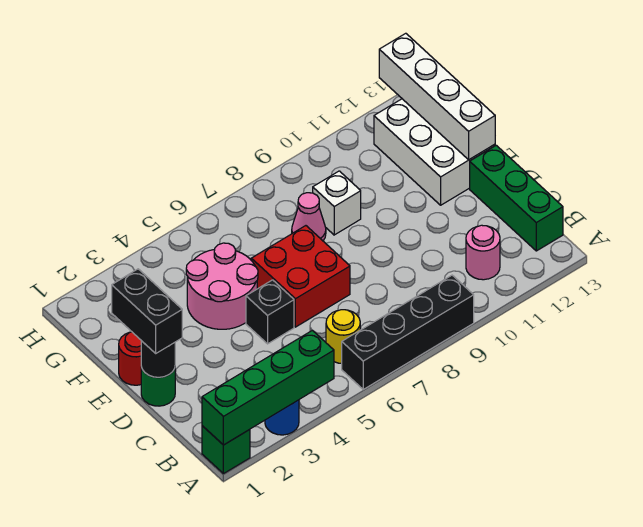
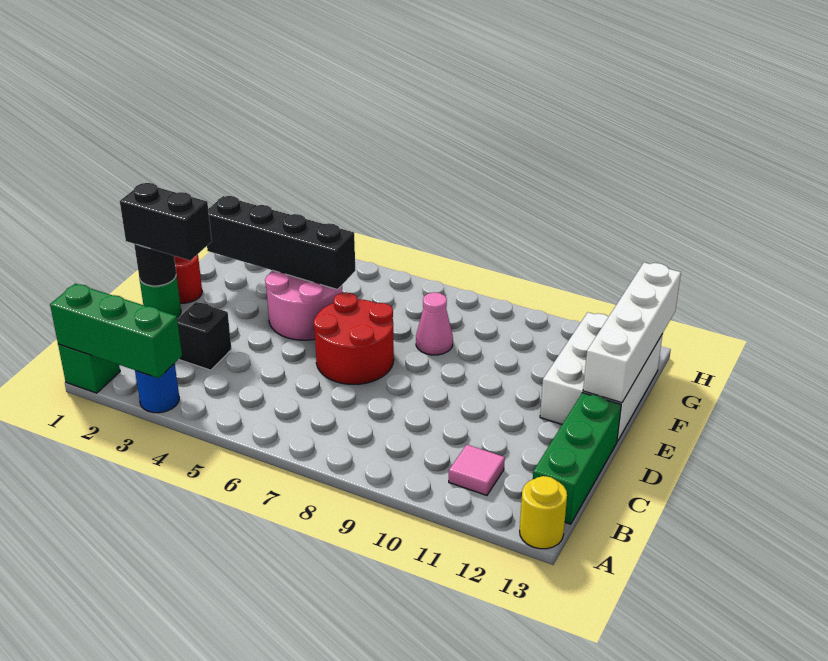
green brick A1:A4 level 2 -> green brick A1:A3 level 2
black brick A6:A9 level 1 -> black brick F2:F5 level 2
yellow round brick B6 level 1 -> yellow round brick A13 level 1
pink round brick B11 level 1 -> pink tile B11 level 1
black brick D1:E1 level 3 -> black brick D1:D2 level 3
black brick D5 level 1 -> black brick C3 level 1
red brick D6:E7 level 1 -> red round brick D6:E7 level 1
white brick F9 level 1 -> none

